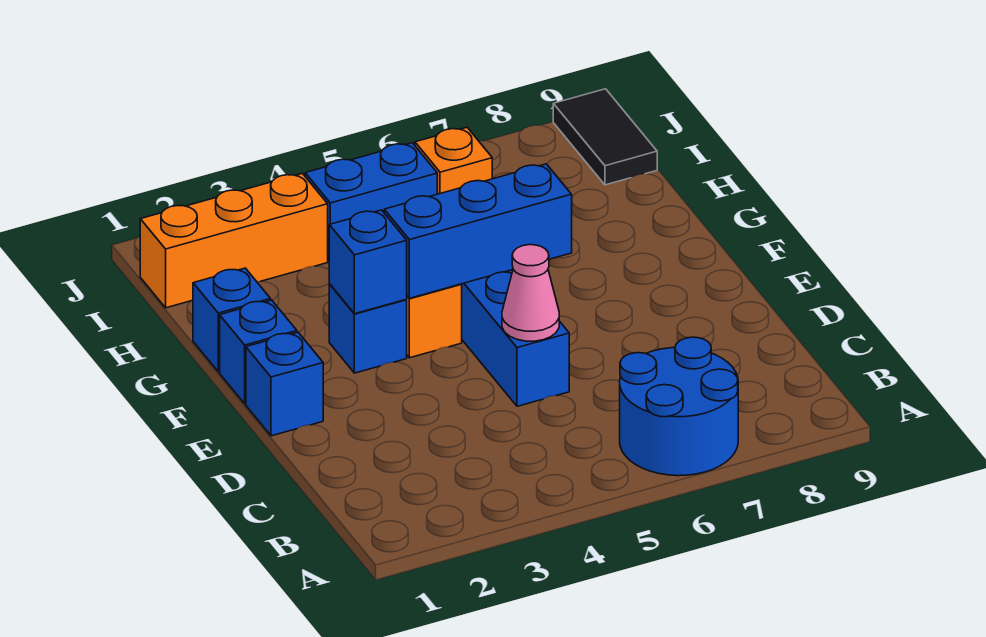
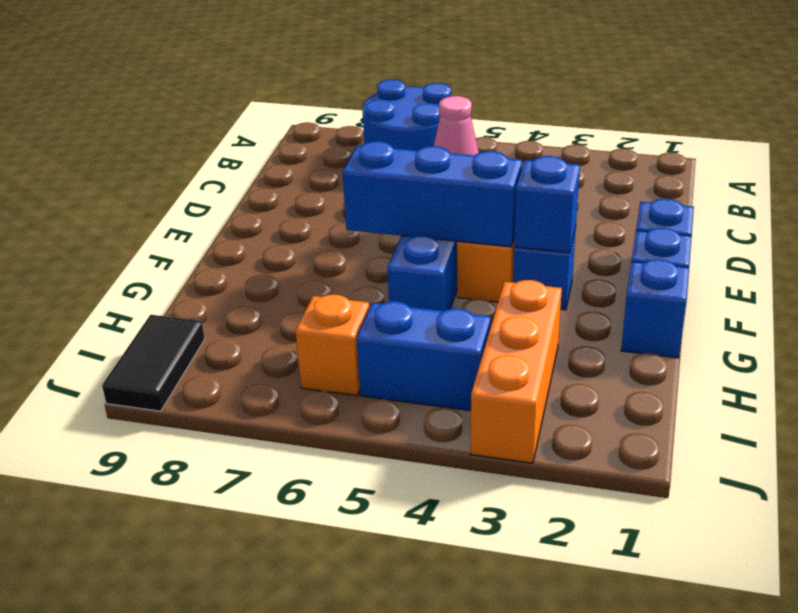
orange brick I1:I3 level 1 -> orange brick H3:J3 level 1

